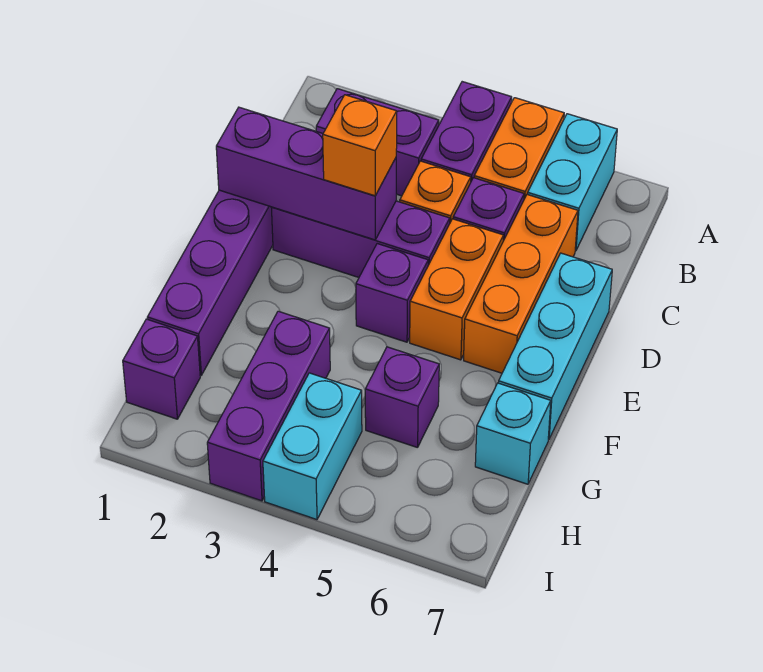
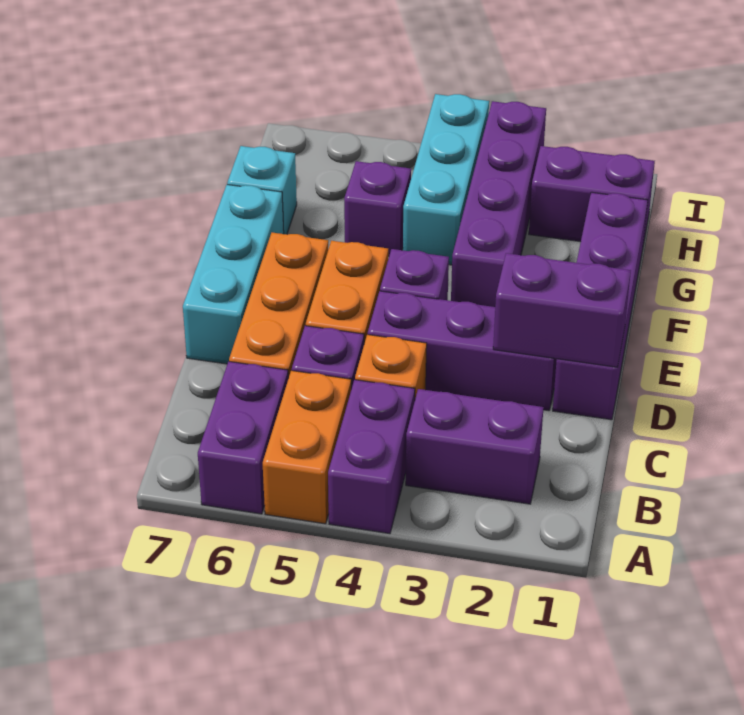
cyan brick A6:B6 level 1 -> purple brick A6:B6 level 1
purple brick D1:D3 level 2 -> purple brick D1:D2 level 2
orange brick D3 level 3 -> none
purple brick G3:I3 level 1 -> purple brick F3:I3 level 1
purple brick H1 level 1 -> purple brick H1:H2 level 1
cyan brick H4:I4 level 1 -> cyan brick G4:I4 level 1

